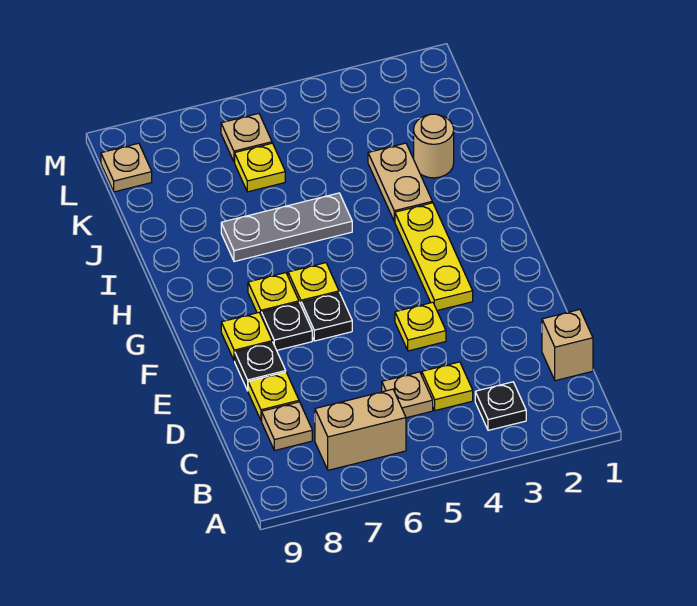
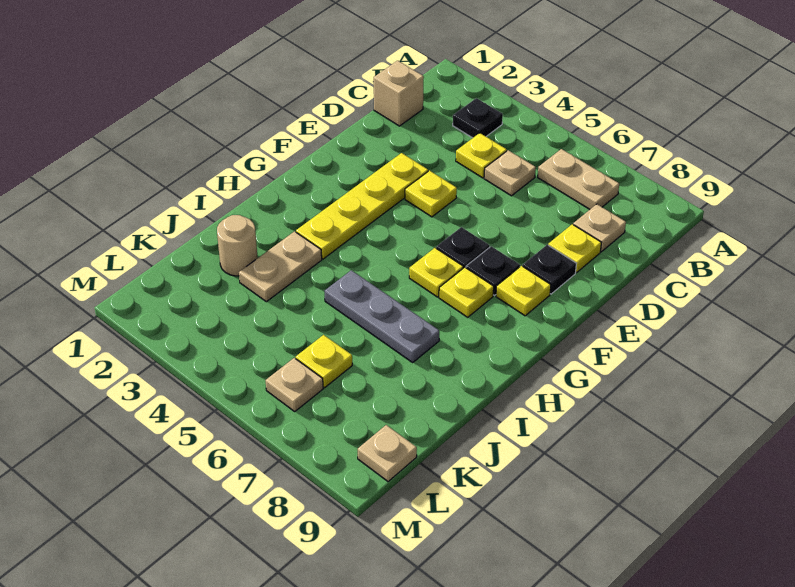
tan brick B6:B7 level 1 -> tan plate B6:B7 level 1
yellow plate F3:H3 level 1 -> yellow plate E3:H3 level 1

